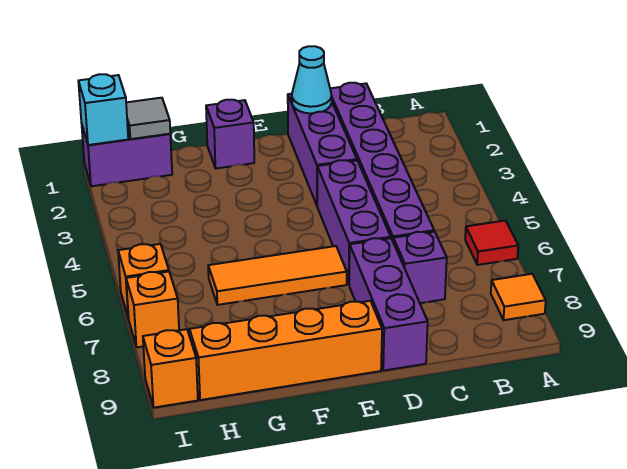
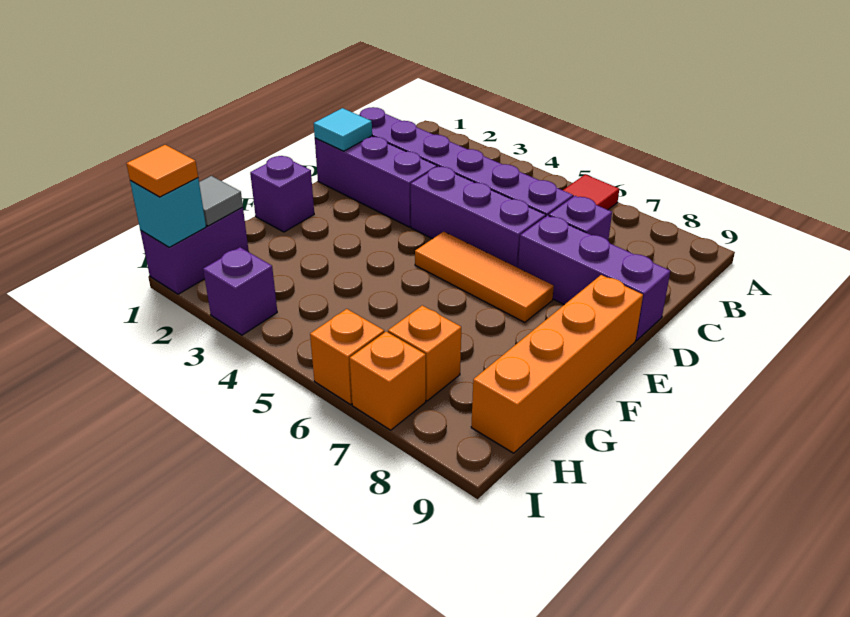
orange tile A8 level 1 -> orange tile I1 level 3
cyan cone D1 level 2 -> cyan tile D1 level 2
orange tile E6:G6 level 1 -> orange tile E5:E7 level 1
none -> purple brick I3 level 1
orange brick I9 level 1 -> orange brick H7 level 1

